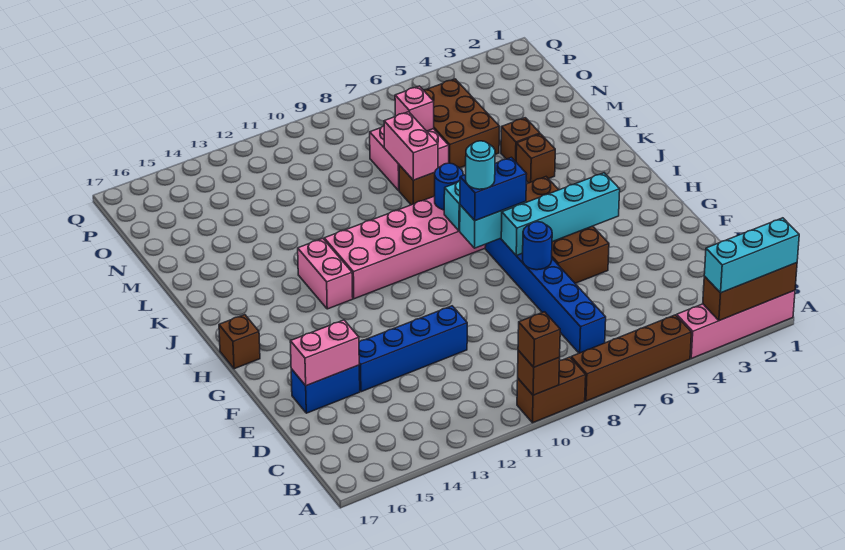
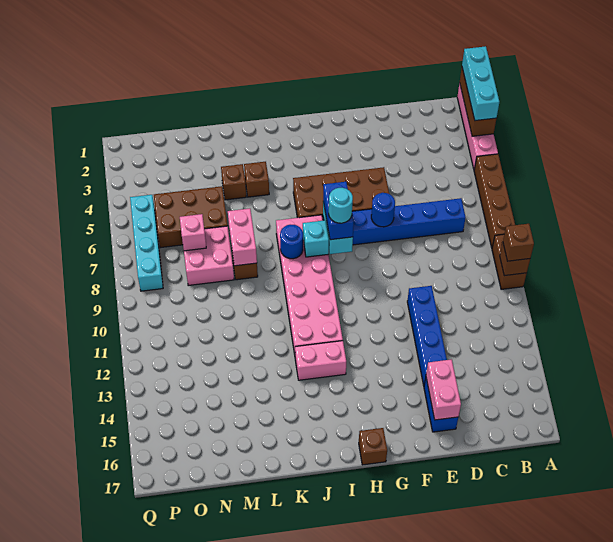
cyan brick G4:G7 level 2 -> cyan brick P5:P8 level 1
pink brick L8:M8 level 2 -> pink brick L7:L8 level 2

